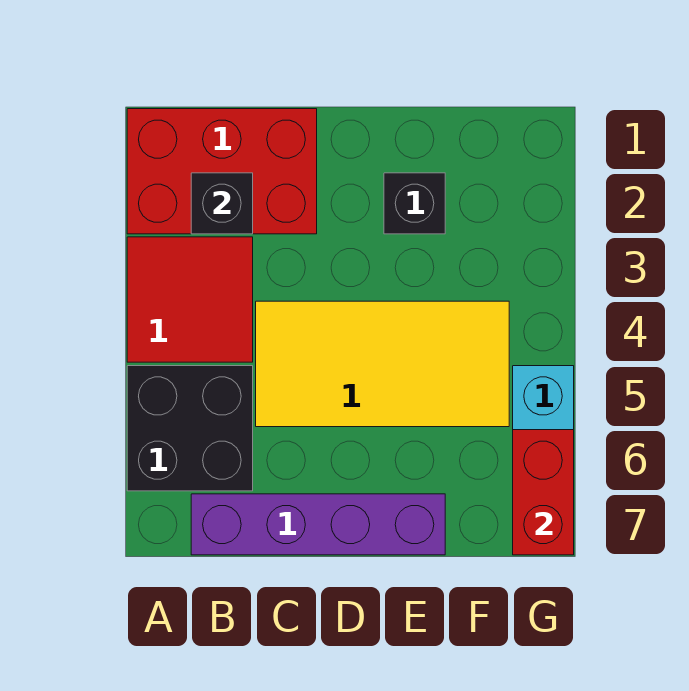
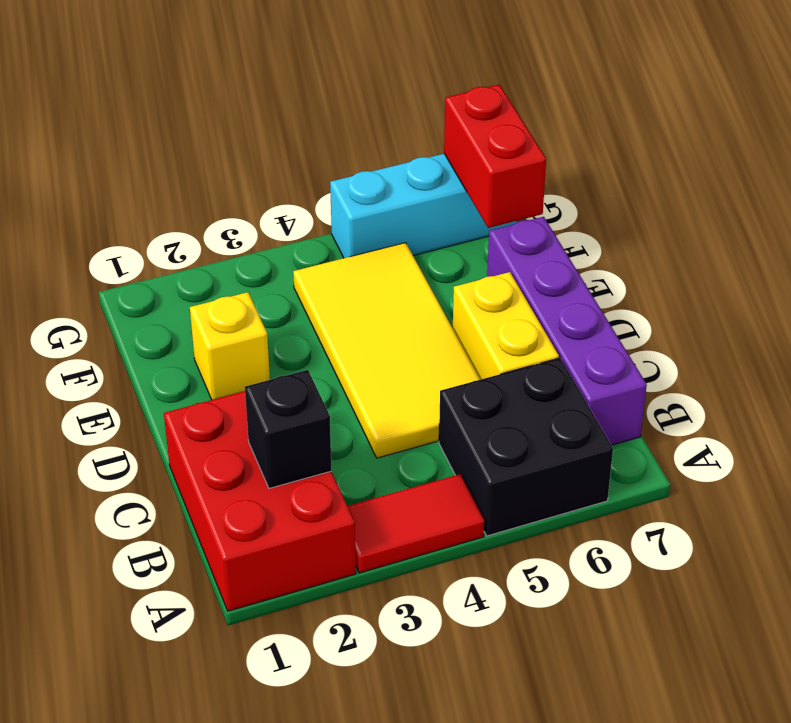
red tile A3:B4 level 1 -> red tile A3:A4 level 1
none -> yellow brick C6:D6 level 1
black brick E2 level 1 -> yellow brick E2 level 1
red brick G6:G7 level 2 -> red brick F7:G7 level 2

